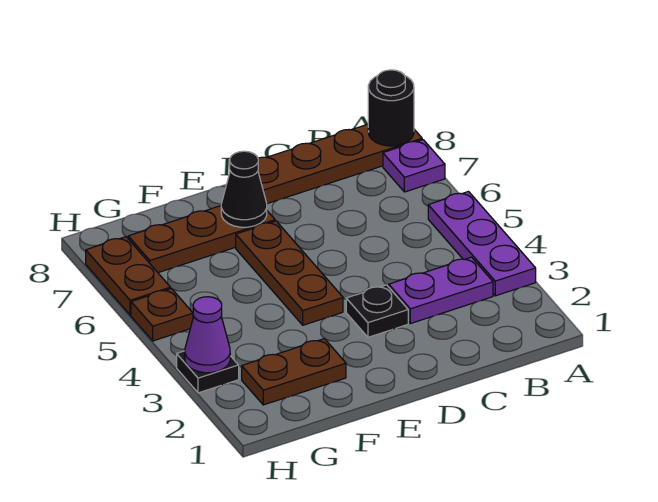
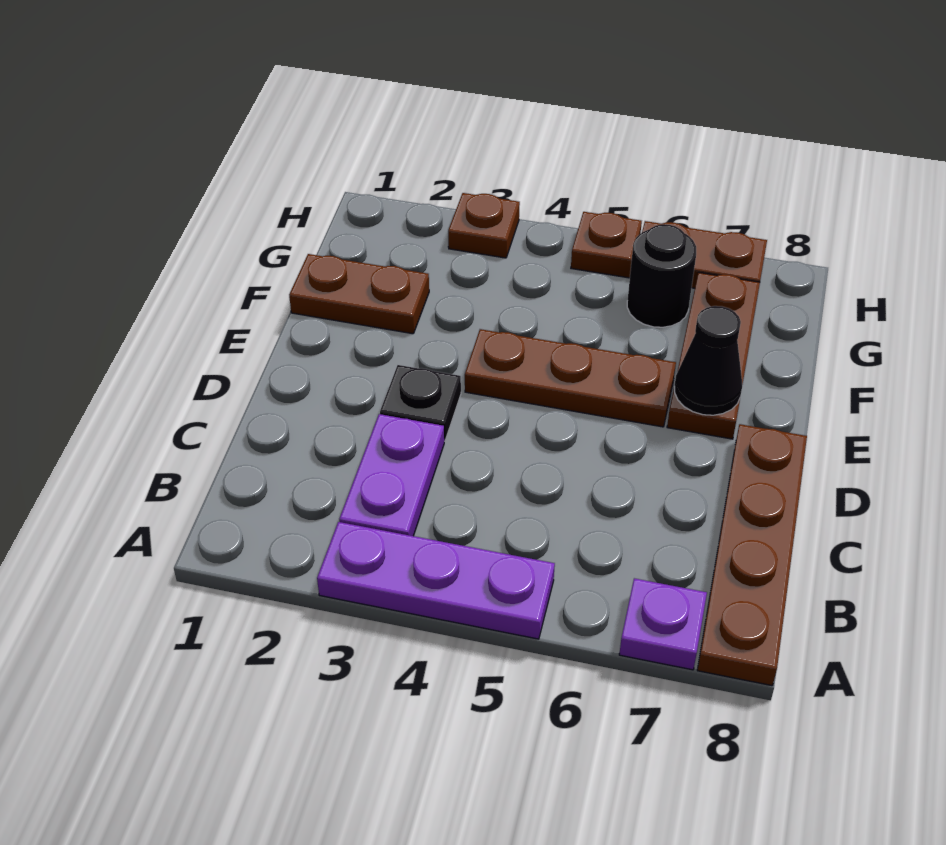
black round brick A8 level 2 -> black round brick G6 level 1
brown plate F2:G2 level 1 -> brown plate F1:F2 level 1
black plate H3 level 1 -> brown plate H3 level 1
purple cone H3 level 2 -> none

